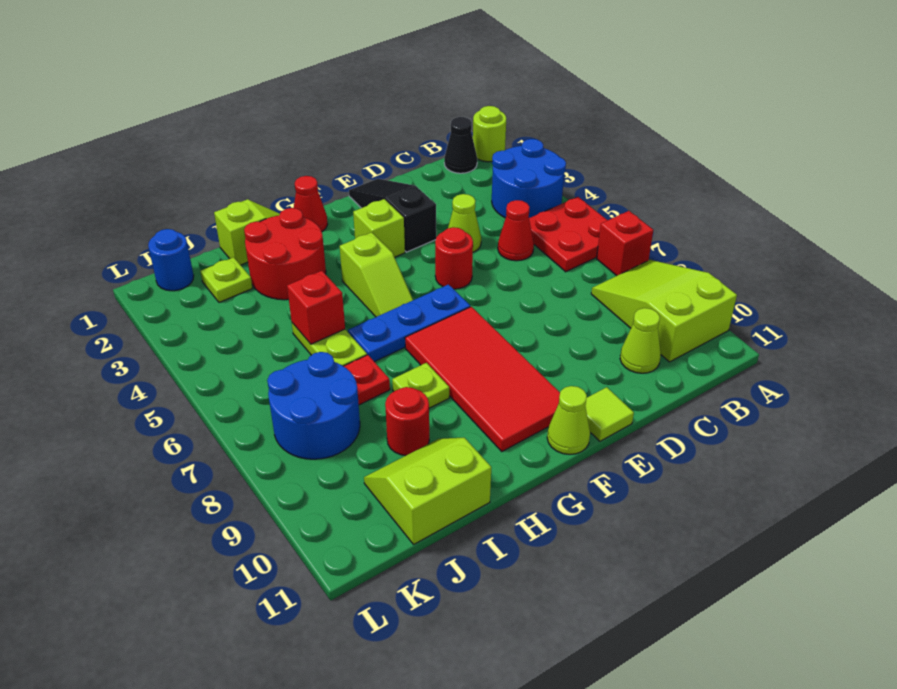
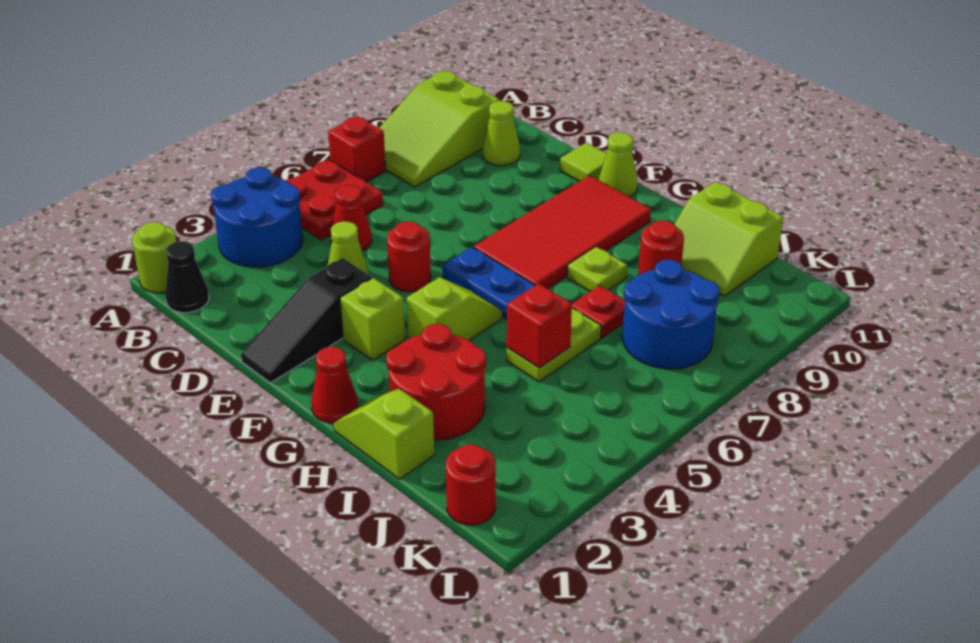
lime plate J2 level 1 -> none
blue round brick K1 level 1 -> red round brick K1 level 1

